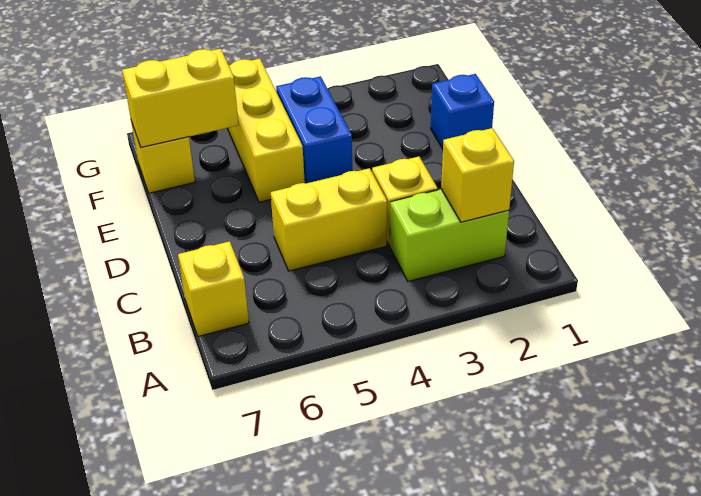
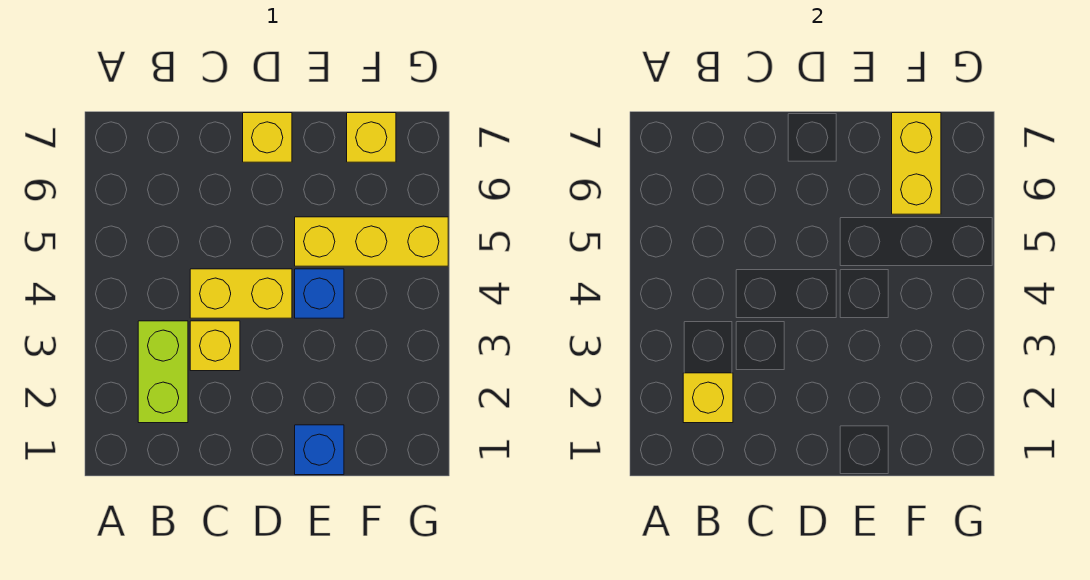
yellow brick B7 level 1 -> yellow brick D7 level 1
yellow brick C4:C5 level 1 -> yellow brick C4:D4 level 1
blue brick E4:F4 level 1 -> blue brick E4 level 1

